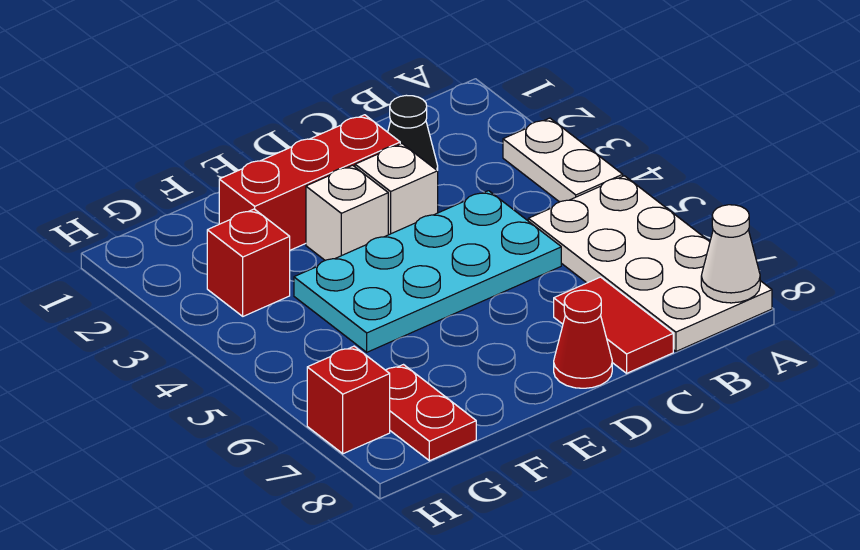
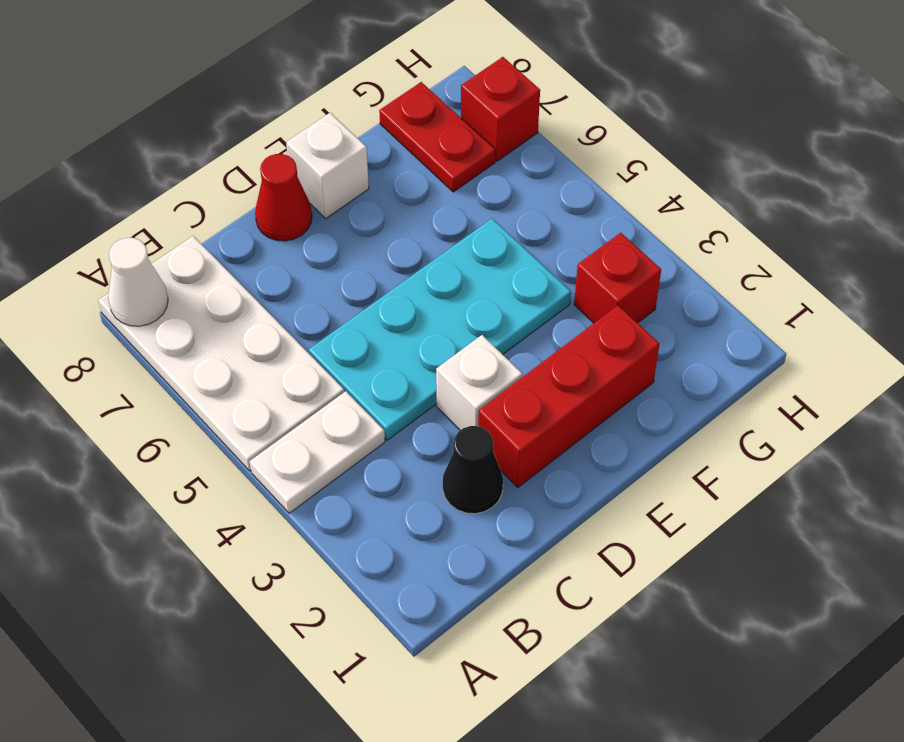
white plate A3:A4 level 1 -> white plate A4:B4 level 1
red tile C7:C8 level 1 -> none
white brick E3 level 1 -> white brick E8 level 1

